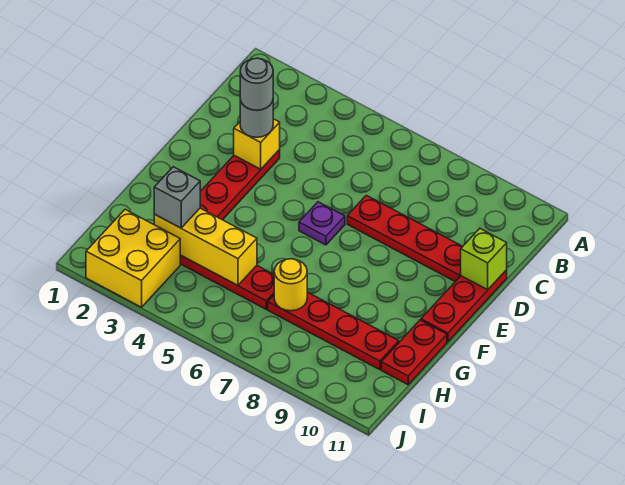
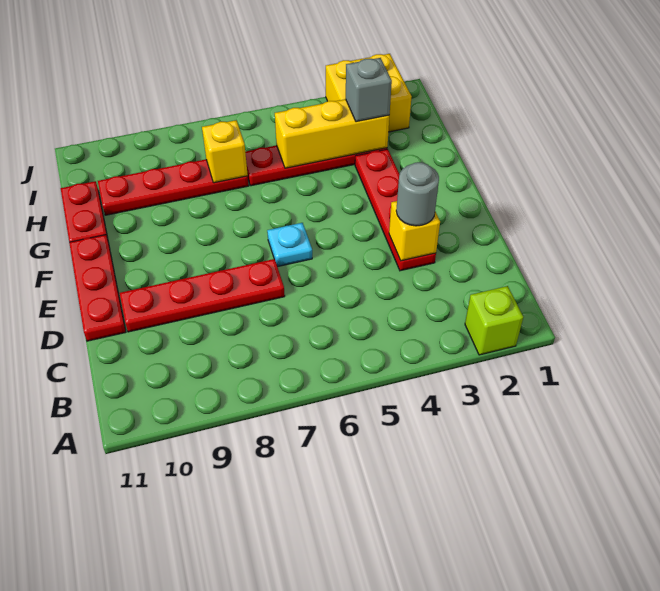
grey round brick D3 level 4 -> none
lime brick D11 level 2 -> lime brick A2 level 1
purple plate E6 level 1 -> cyan plate E6 level 1
yellow round brick H7 level 2 -> yellow brick H7 level 2

